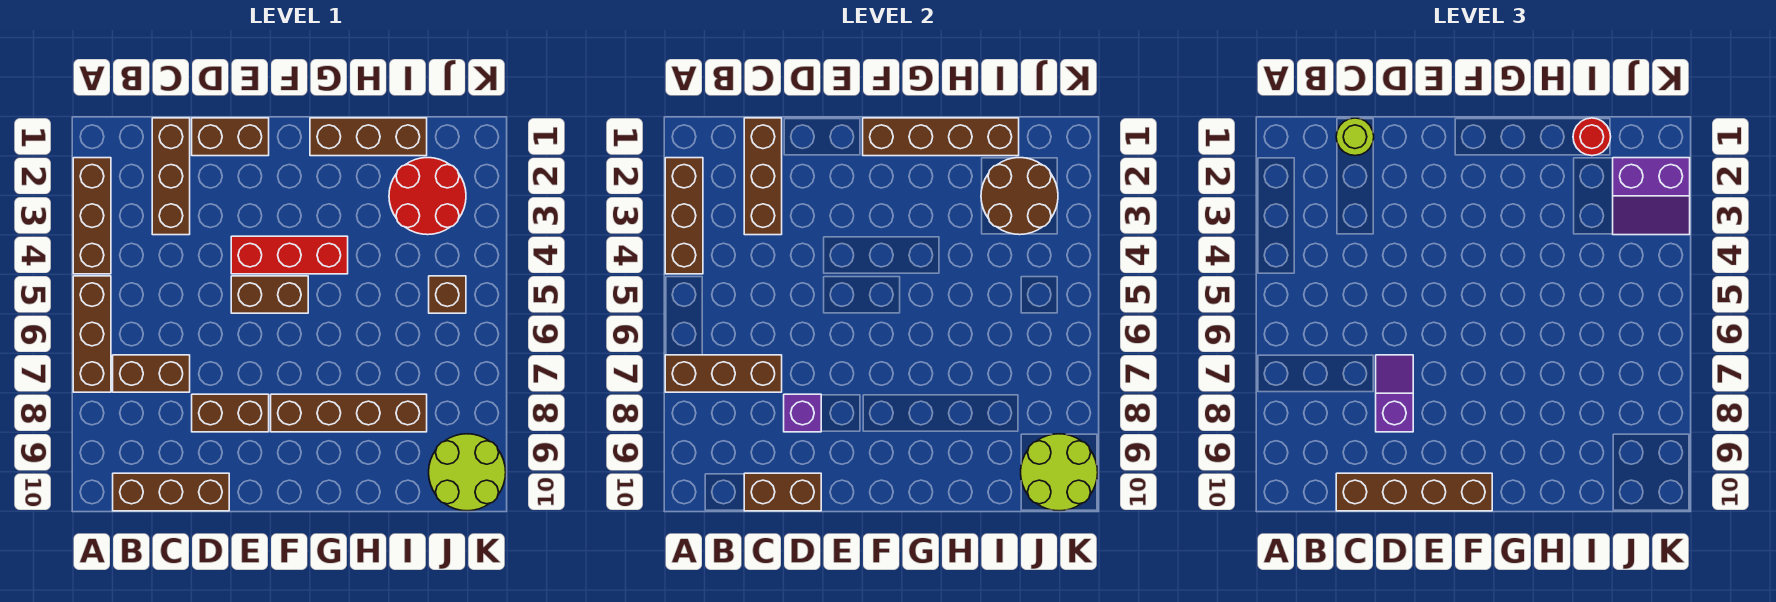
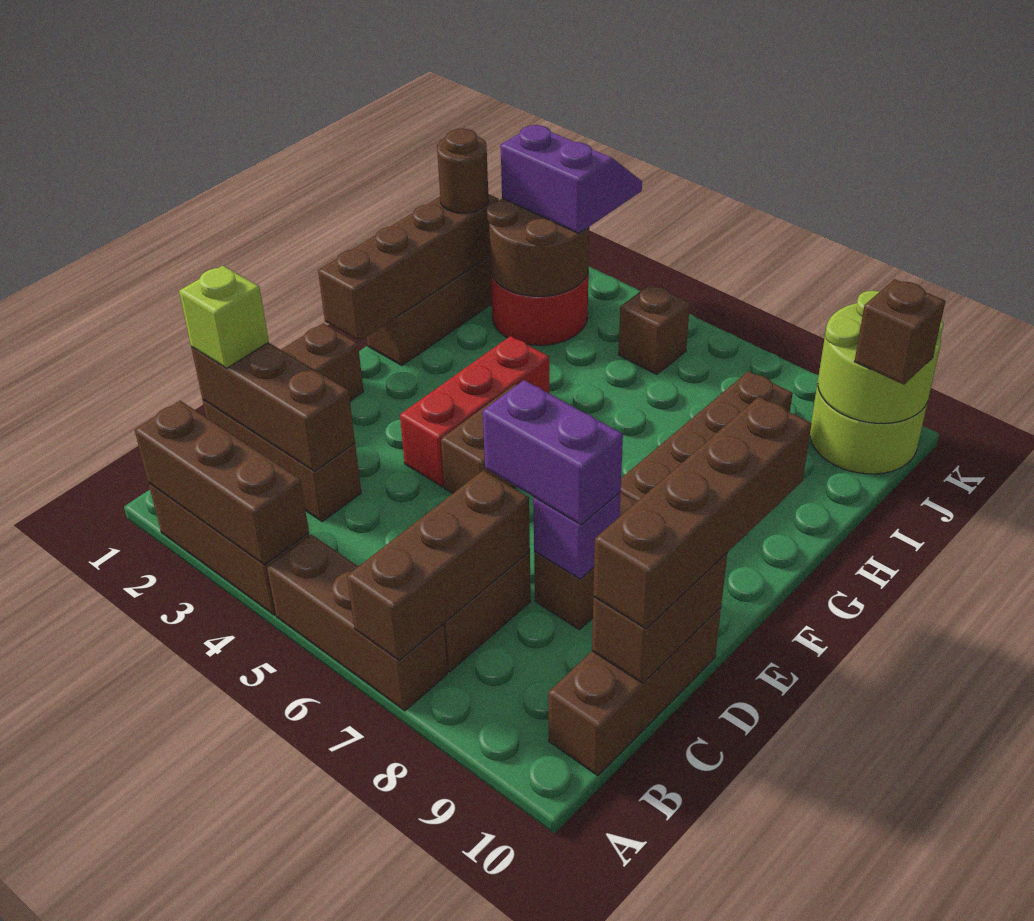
lime round brick C1 level 3 -> lime brick C1 level 3
purple slope D7:D8 level 3 top 8 -> purple brick D7:D8 level 3
red round brick I1 level 3 -> brown round brick I1 level 3
purple slope J2:K3 level 3 top 2 -> purple slope J2:K3 level 3 top J
none -> brown brick J10 level 3

